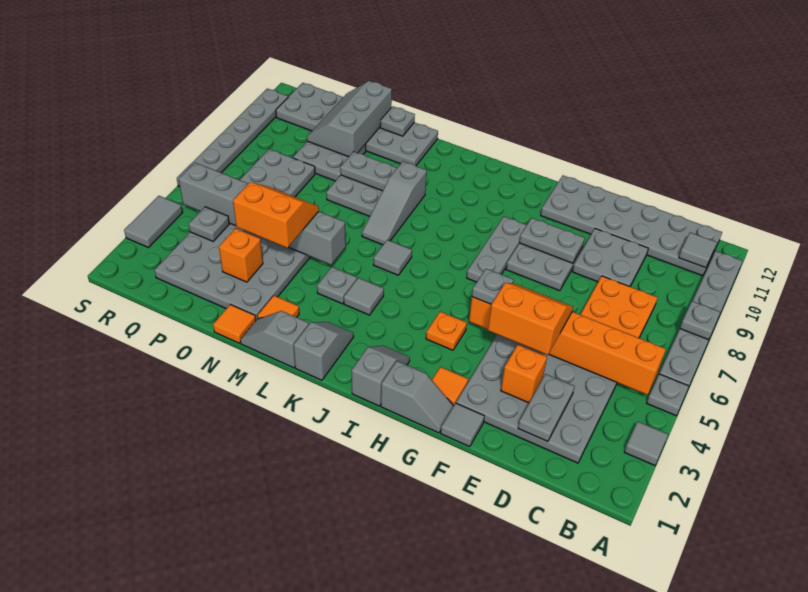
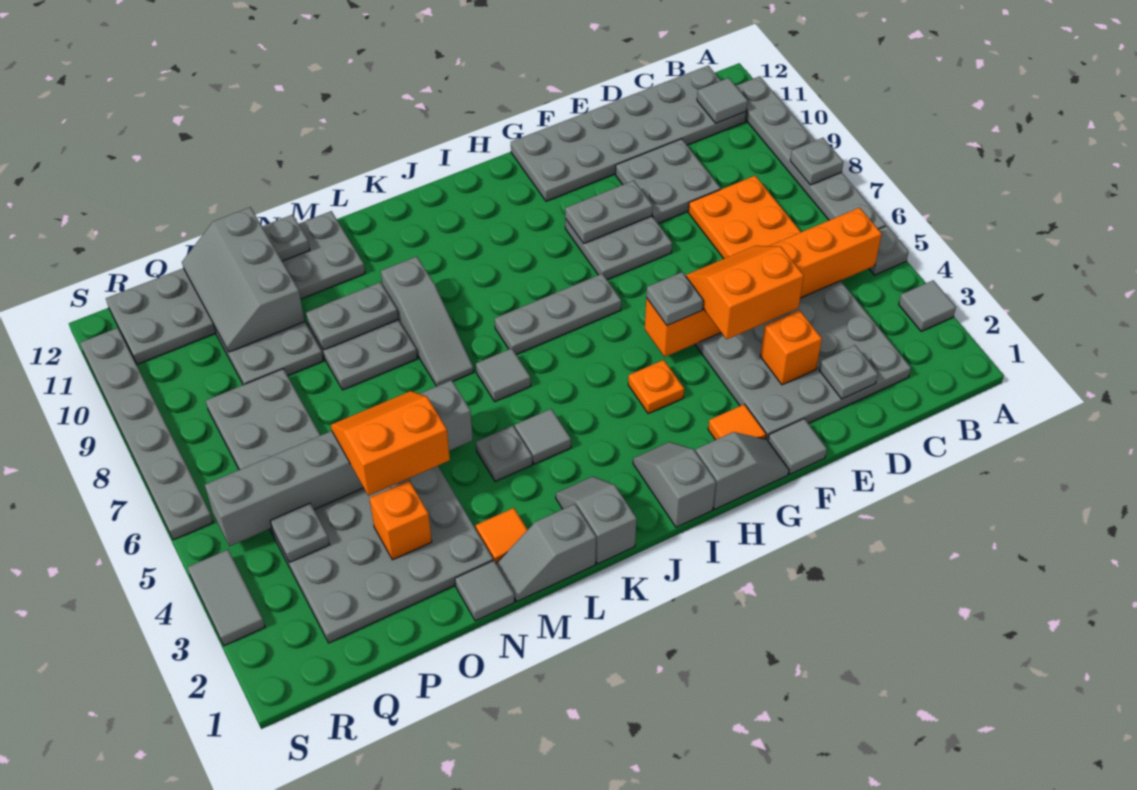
grey plate D2:D3 level 2 -> grey plate D2 level 2
grey plate H7:H9 level 1 -> grey plate H7:J7 level 1
orange tile N1 level 1 -> grey tile N1 level 1

